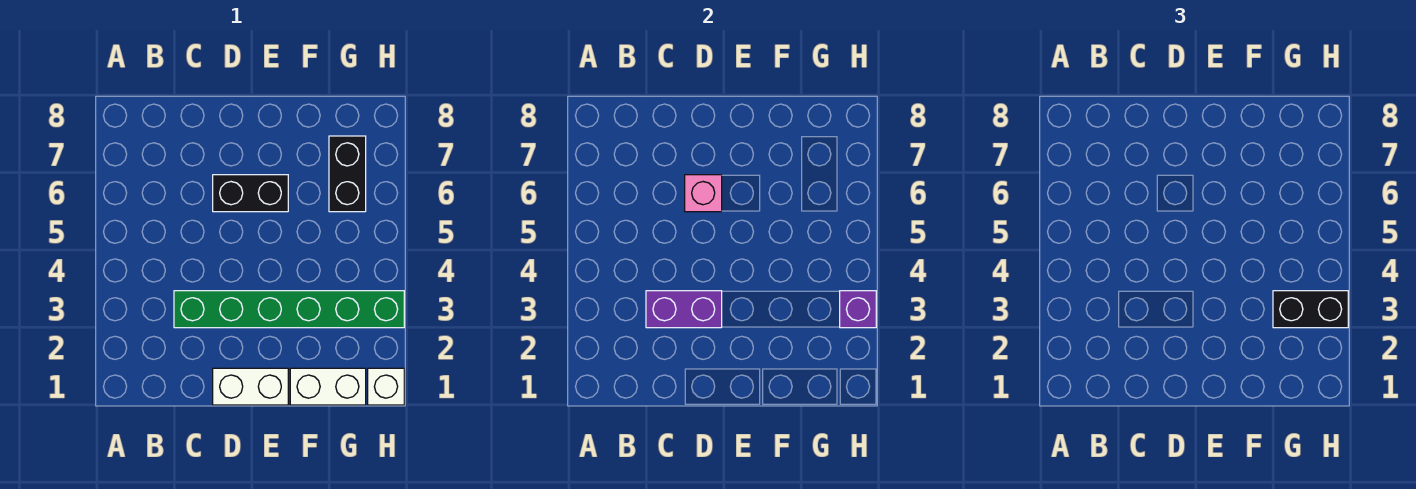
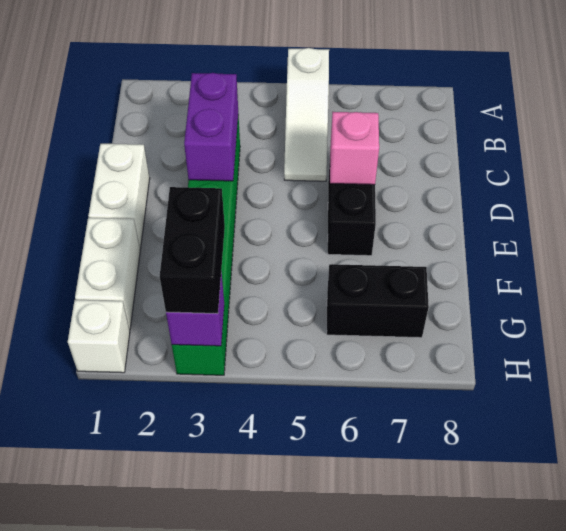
none -> white slope A5:C5 level 1 top A

